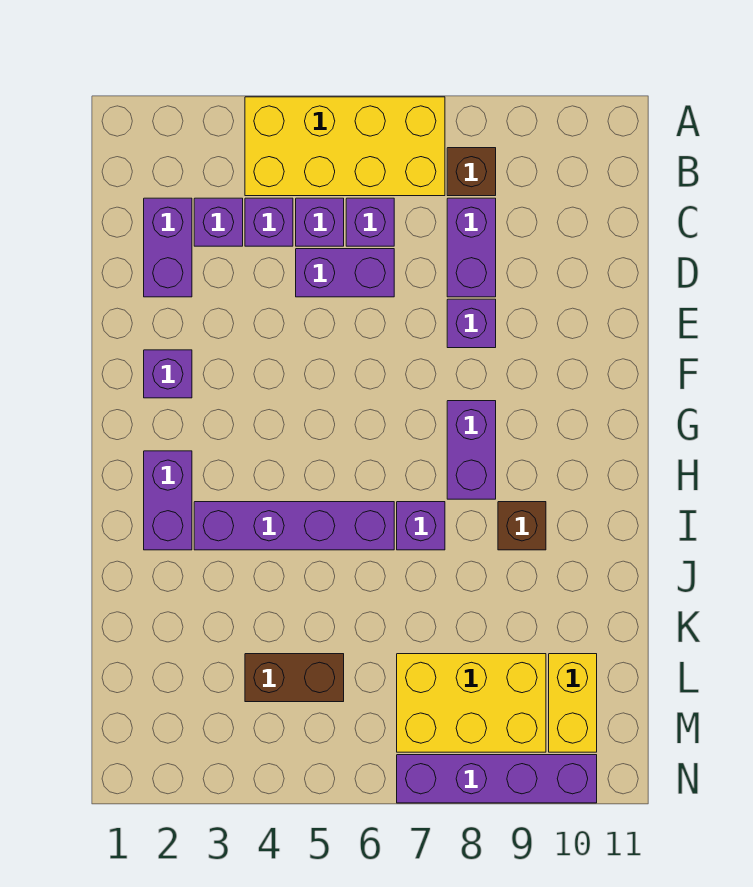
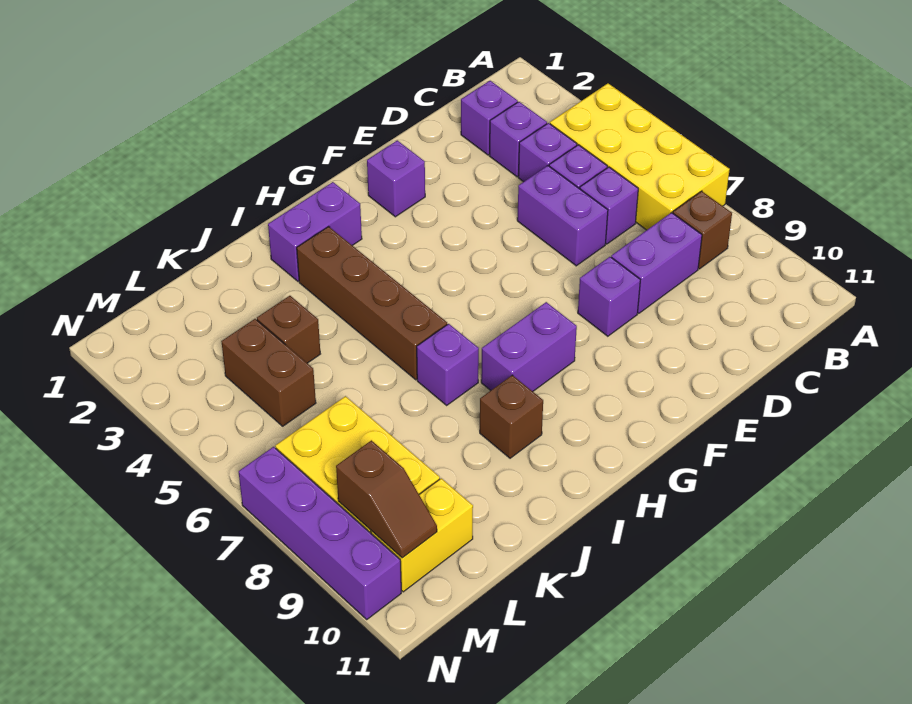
purple brick C2:D2 level 1 -> purple brick C2 level 1
purple brick I3:I6 level 1 -> brown brick I3:I6 level 1
none -> brown brick K4 level 1
none -> brown slope M9:M10 level 2 top 9

